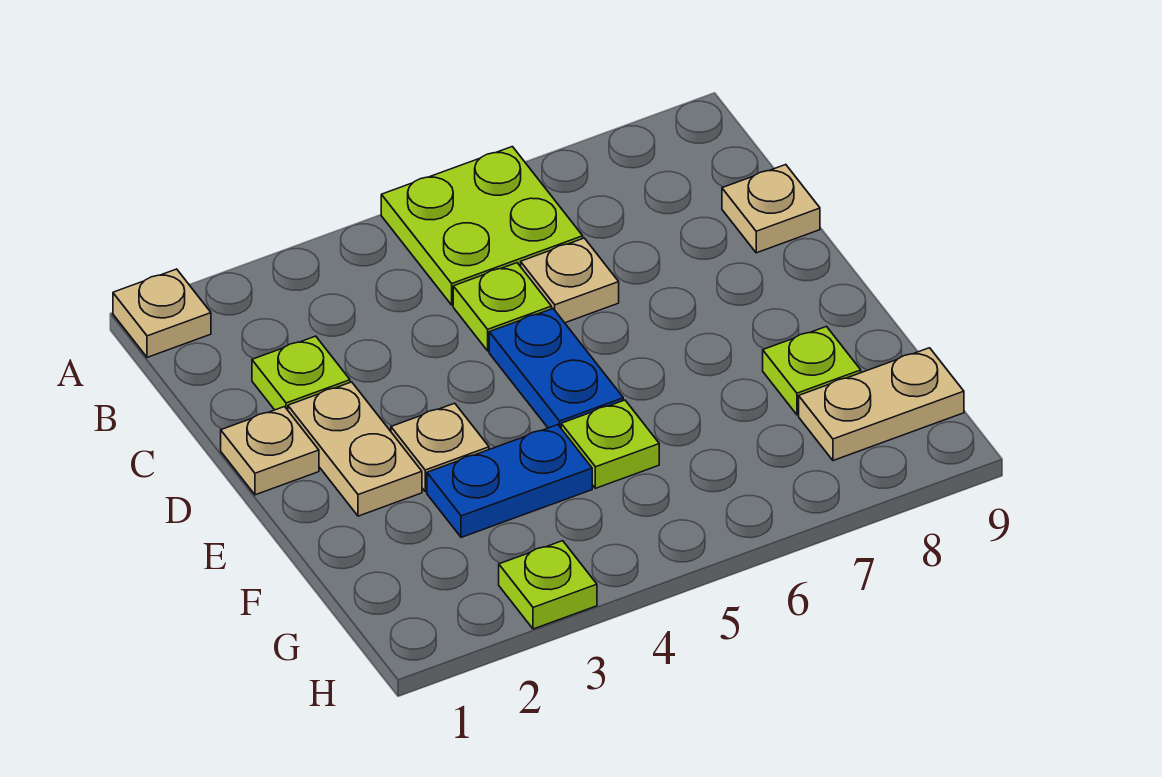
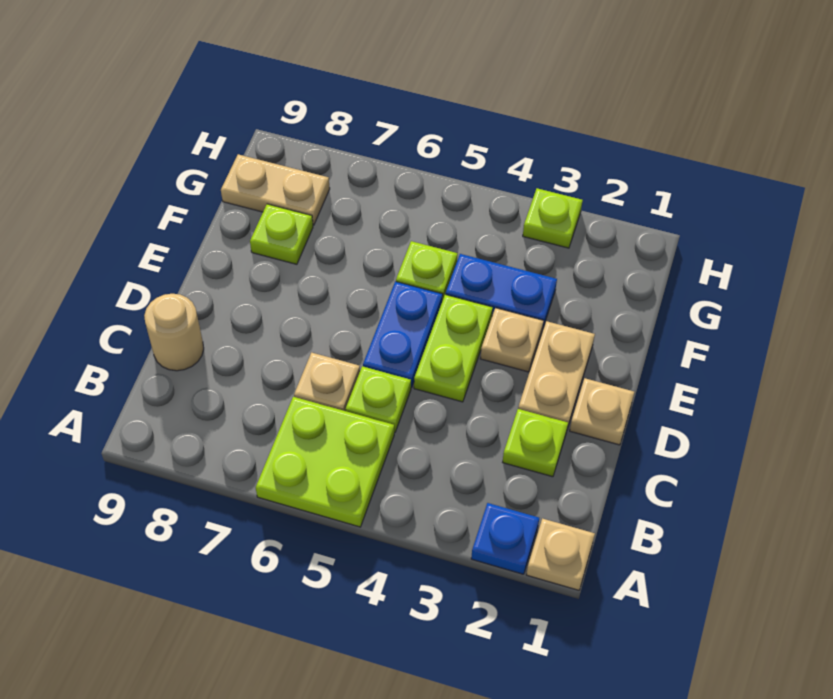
none -> blue plate A2 level 1
tan plate C9 level 1 -> tan round brick C9 level 1
none -> lime plate D4:E4 level 1

